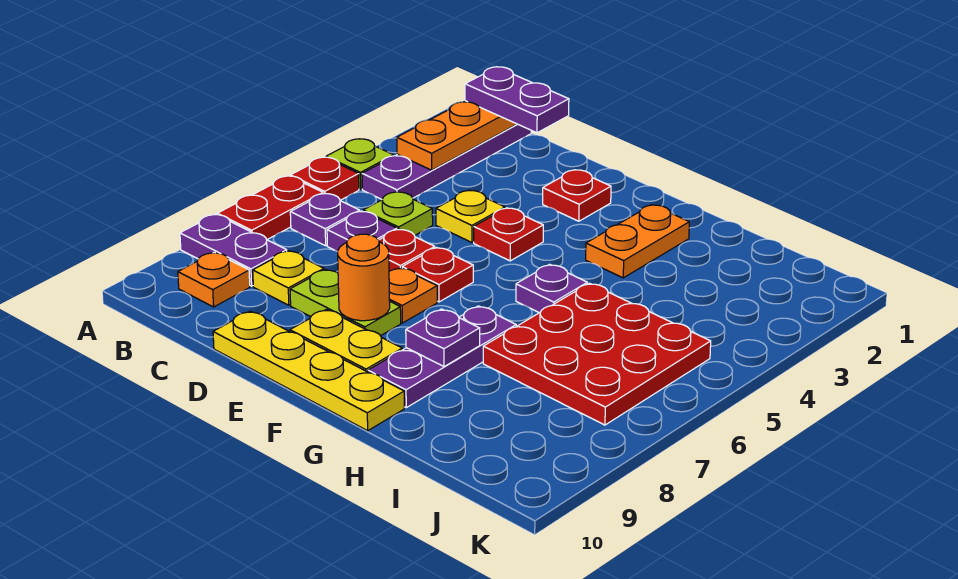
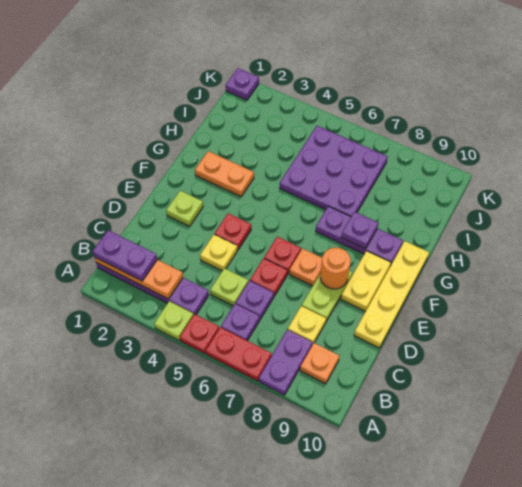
purple plate B1:C1 level 3 -> purple plate B1:B2 level 3
red plate E2 level 1 -> lime plate E2 level 1
purple plate G5 level 1 -> purple plate K1 level 1
red plate H5:J7 level 1 -> purple plate H5:J7 level 1

